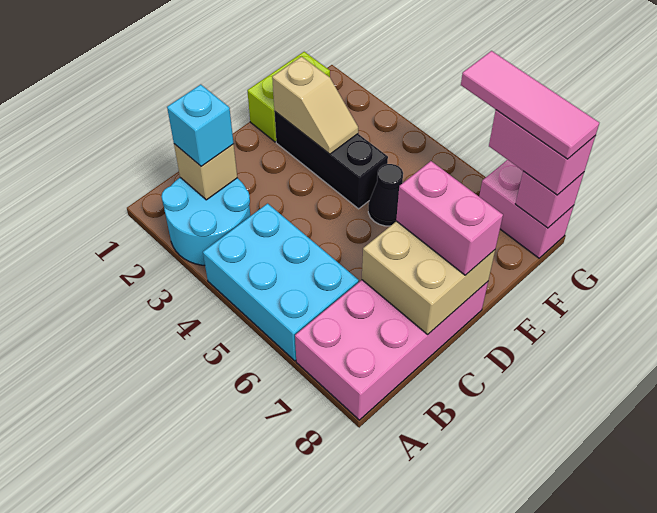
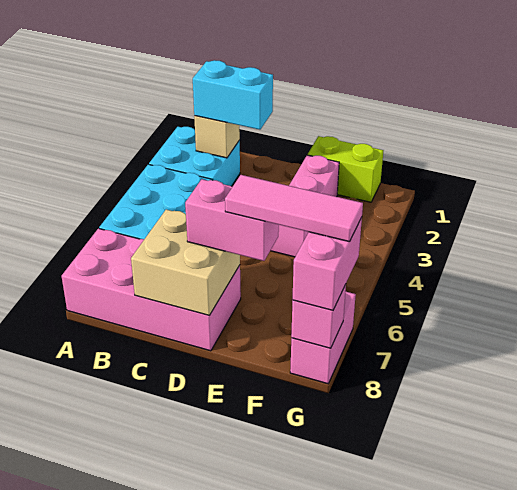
cyan round brick A2:B3 level 1 -> cyan brick A2:B3 level 1
cyan brick B2 level 3 -> cyan brick B2:C2 level 3
pink brick D7:D8 level 3 -> pink brick D7:E7 level 3
black brick E2:E4 level 1 -> pink brick E2:E4 level 1
tan slope E2:E3 level 2 top 2 -> none
black cone E5 level 1 -> none
pink tile G6:G8 level 4 -> pink tile E7:G7 level 4

